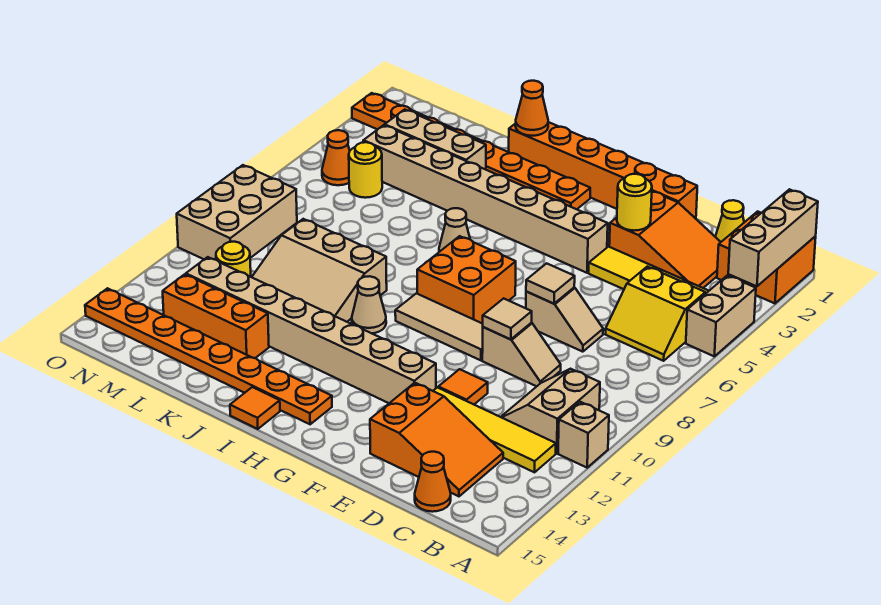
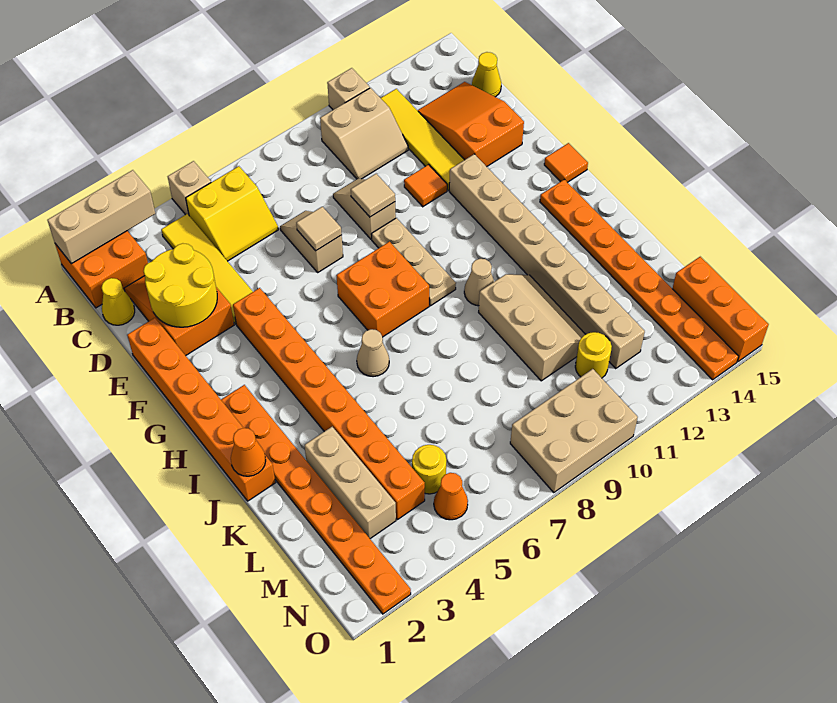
tan brick A4:A5 level 1 -> tan brick A5 level 1
yellow slope B5:C6 level 1 top 5 -> yellow slope B5:C6 level 1 top B
orange cone C15 level 1 -> yellow cone C15 level 1
yellow round brick E3 level 2 -> yellow round brick D2:E3 level 2
tan brick F4:M4 level 1 -> orange brick F4:M4 level 1
tan tile F9:H9 level 1 -> tan plate F9:H9 level 1
orange tile I15 level 1 -> orange tile G15 level 1
tan slope J9:L11 level 1 top 9 -> tan slope J10:L11 level 1 top 10
orange brick K13:M13 level 1 -> orange brick M15:O15 level 1

